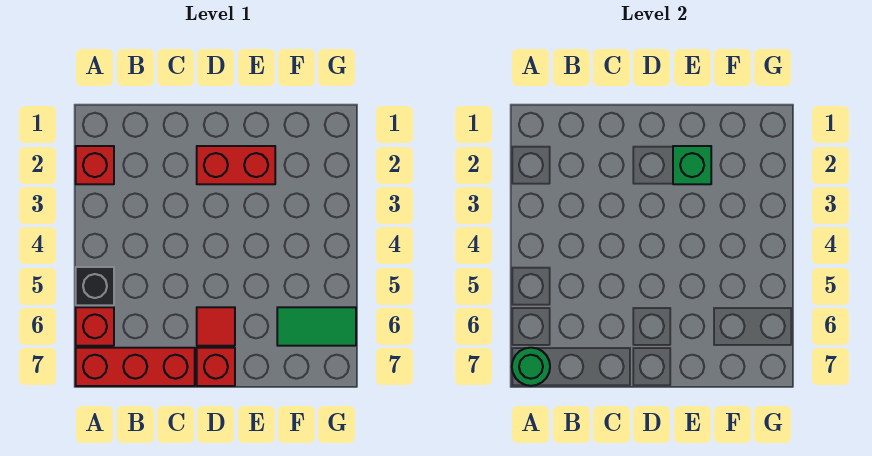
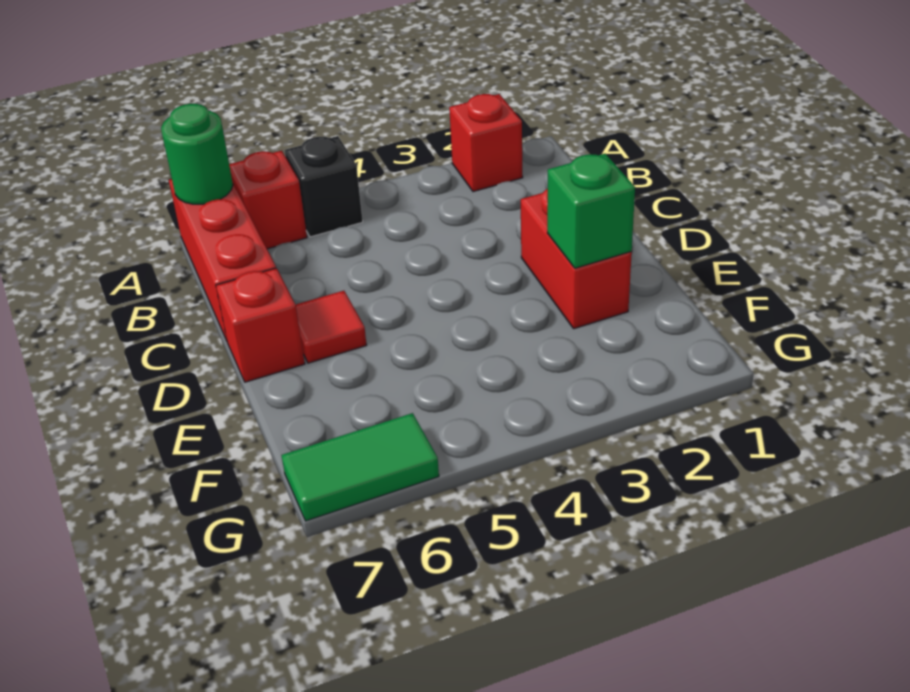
green tile F6:G6 level 1 -> green tile G6:G7 level 1

